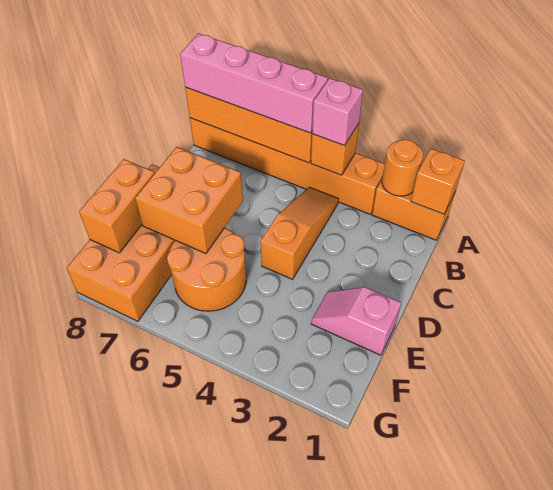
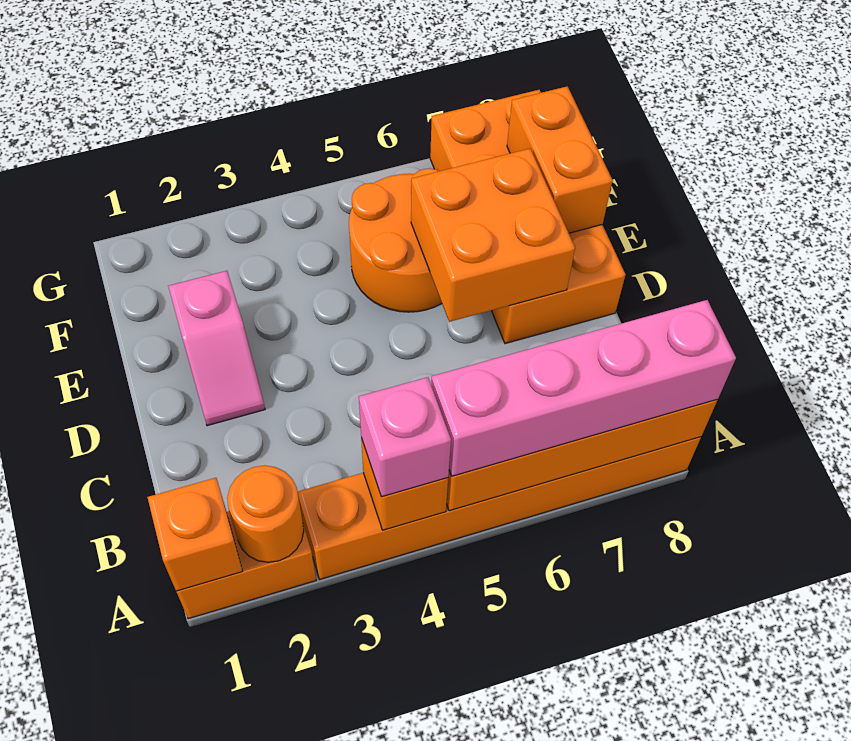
orange slope B4:D4 level 1 top D -> none
pink slope E1:E2 level 1 top 1 -> pink slope D2:E2 level 1 top E

